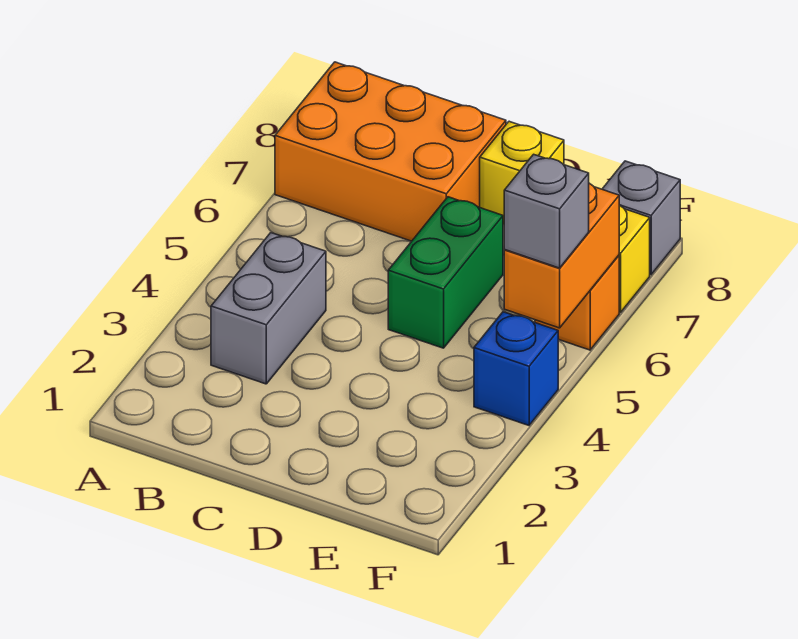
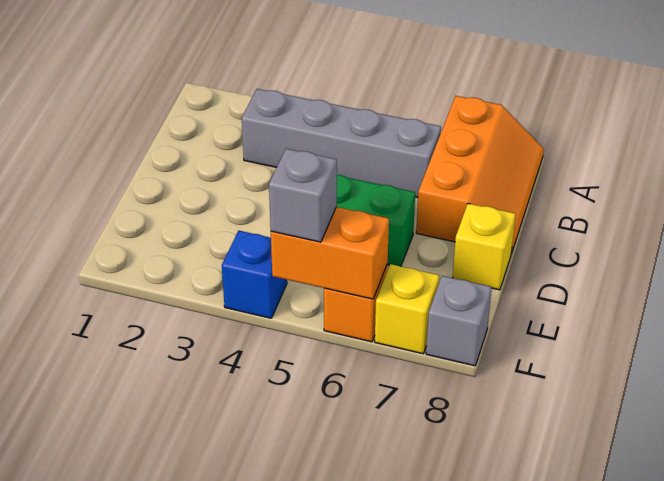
orange brick A7:C8 level 1 -> orange slope A7:C8 level 1 top 7
grey brick B3:B4 level 1 -> grey brick B3:B6 level 1

